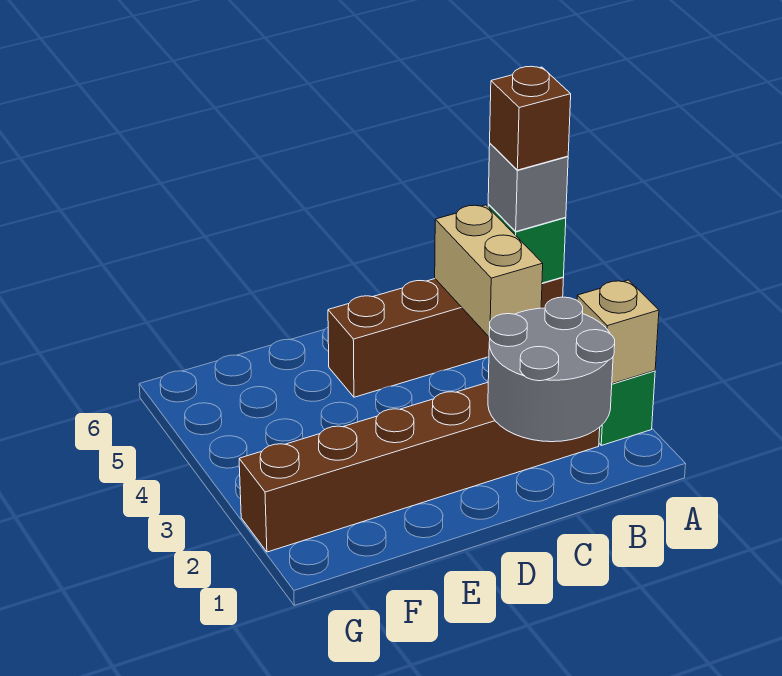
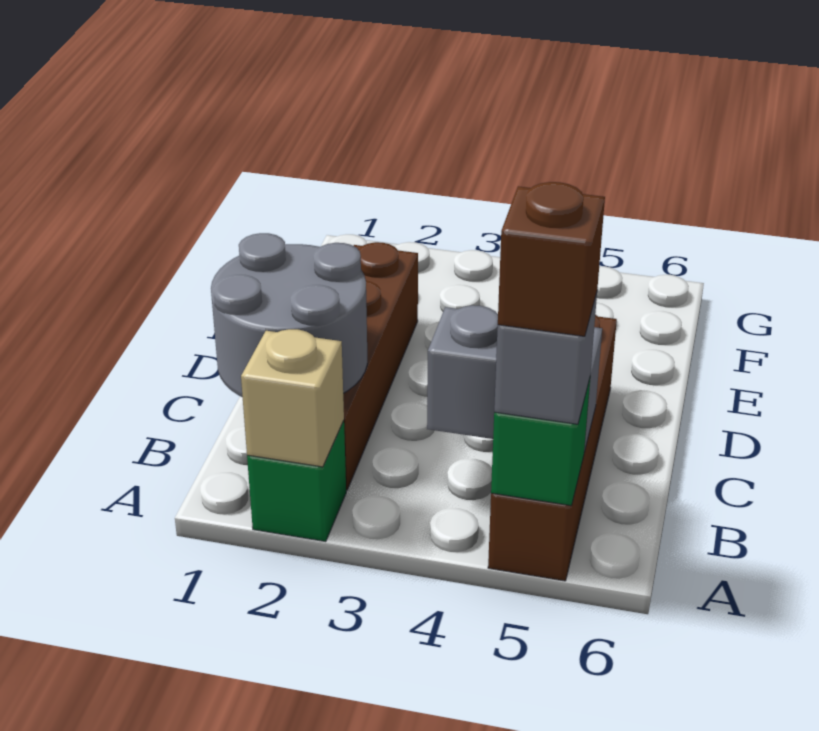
brown brick B2:G2 level 1 -> brown brick B2:E2 level 1
tan brick B4:B5 level 2 -> grey brick B4:B5 level 2

